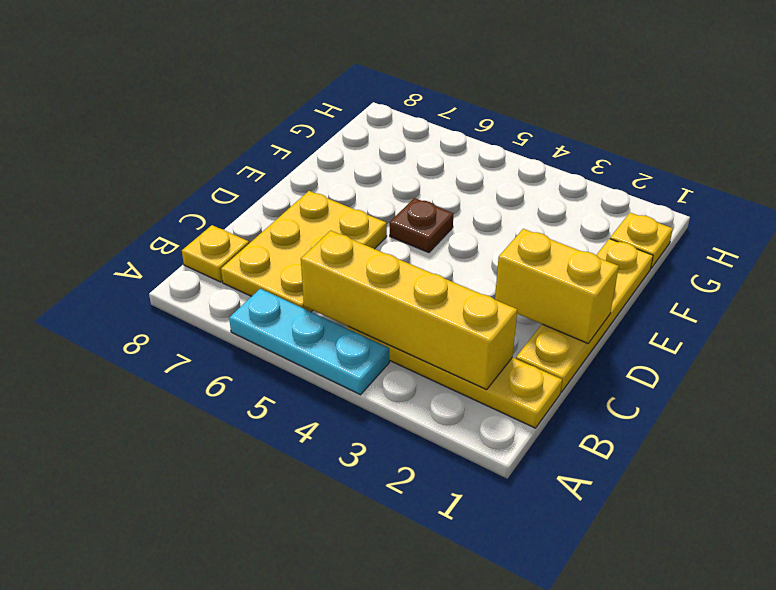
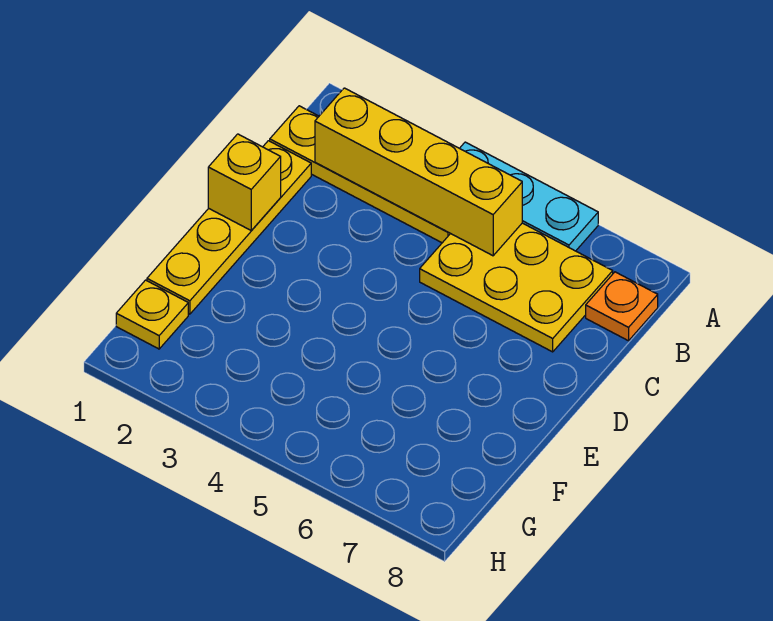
yellow plate B6:D7 level 1 -> yellow plate B5:C7 level 1
yellow plate B8 level 1 -> orange plate B8 level 1
yellow brick D1:D2 level 2 -> yellow brick D1 level 2
brown plate E5 level 1 -> none

